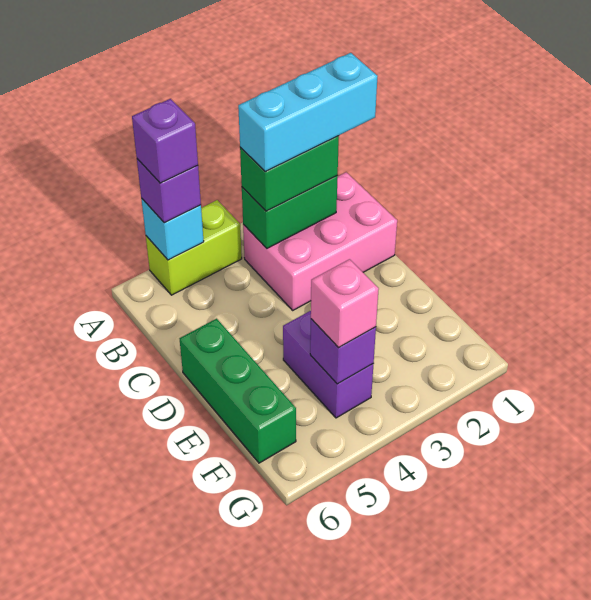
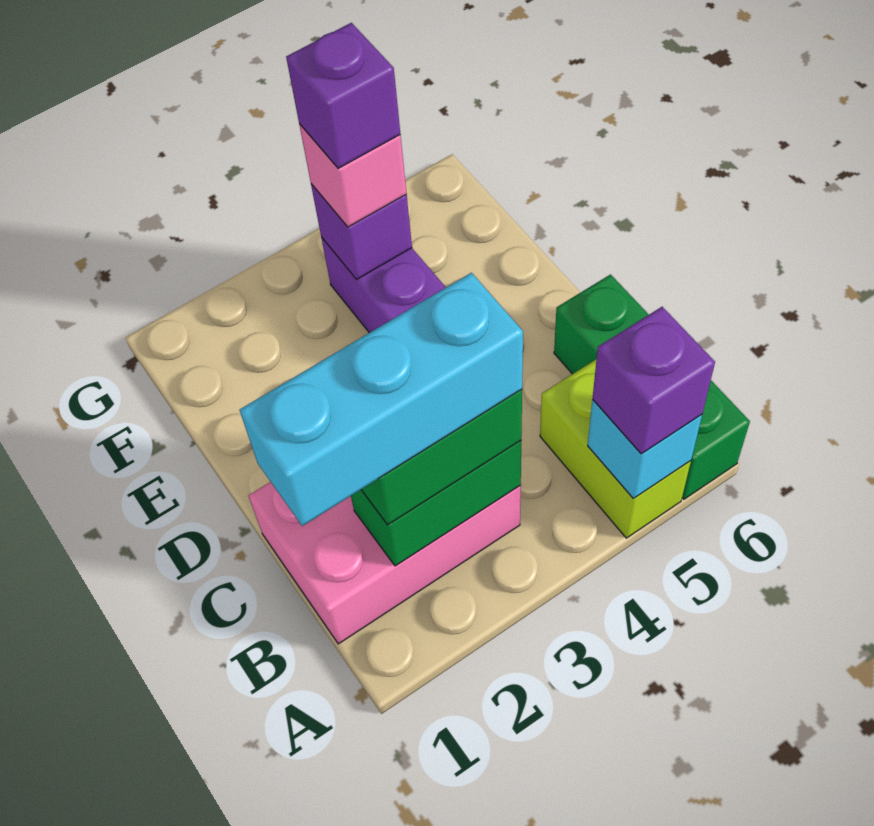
lime brick A4:A5 level 1 -> lime brick A5:B5 level 1
purple brick A5 level 4 -> purple brick F4 level 4
green brick D6:F6 level 1 -> green brick A6:C6 level 1

